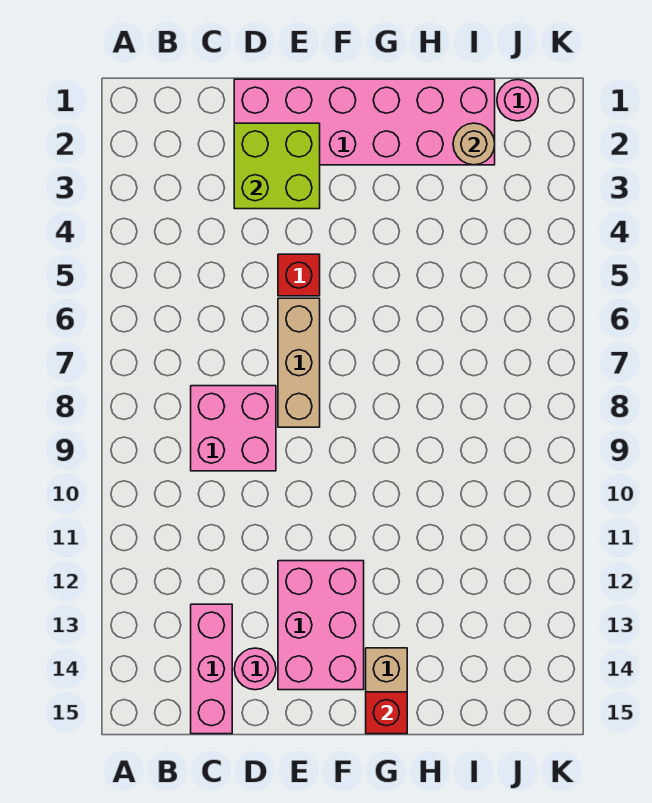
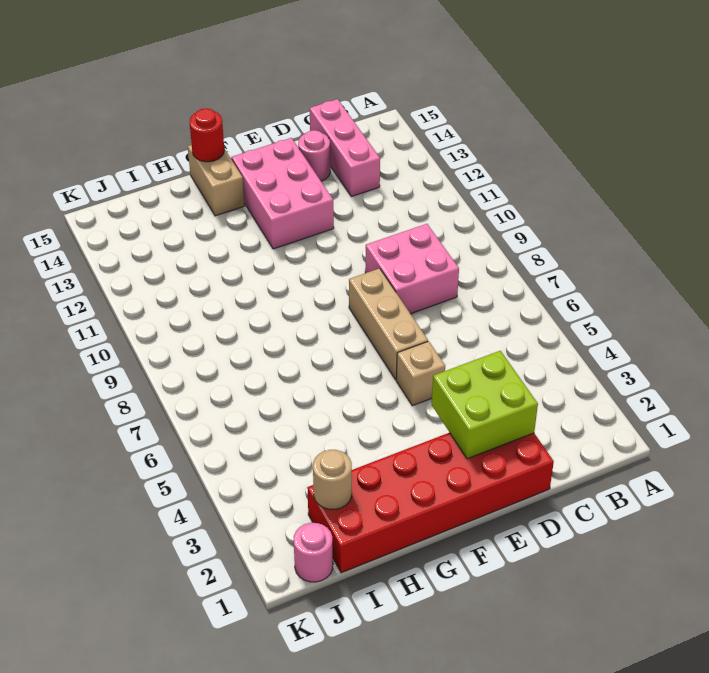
pink brick D1:I2 level 1 -> red brick D1:I2 level 1
red brick E5 level 1 -> tan brick E5 level 1
red brick G15 level 2 -> red round brick G15 level 2

